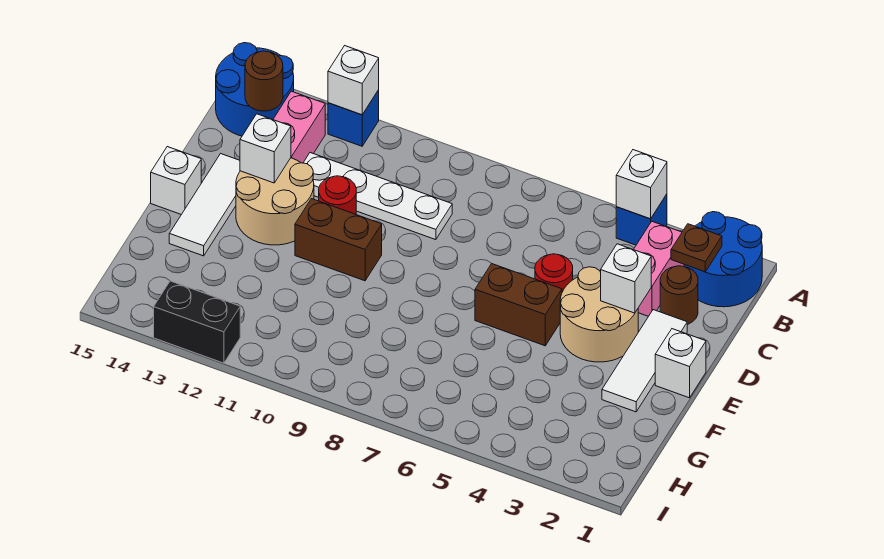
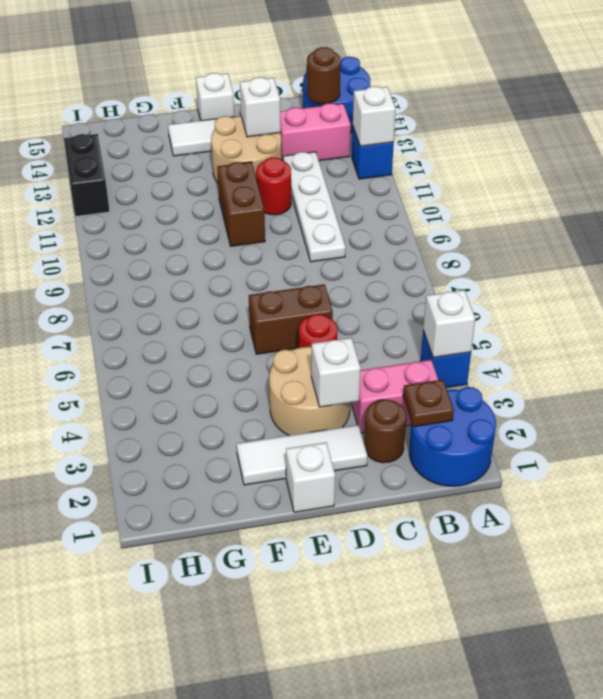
brown brick E5:E6 level 1 -> brown brick D6:E6 level 1

